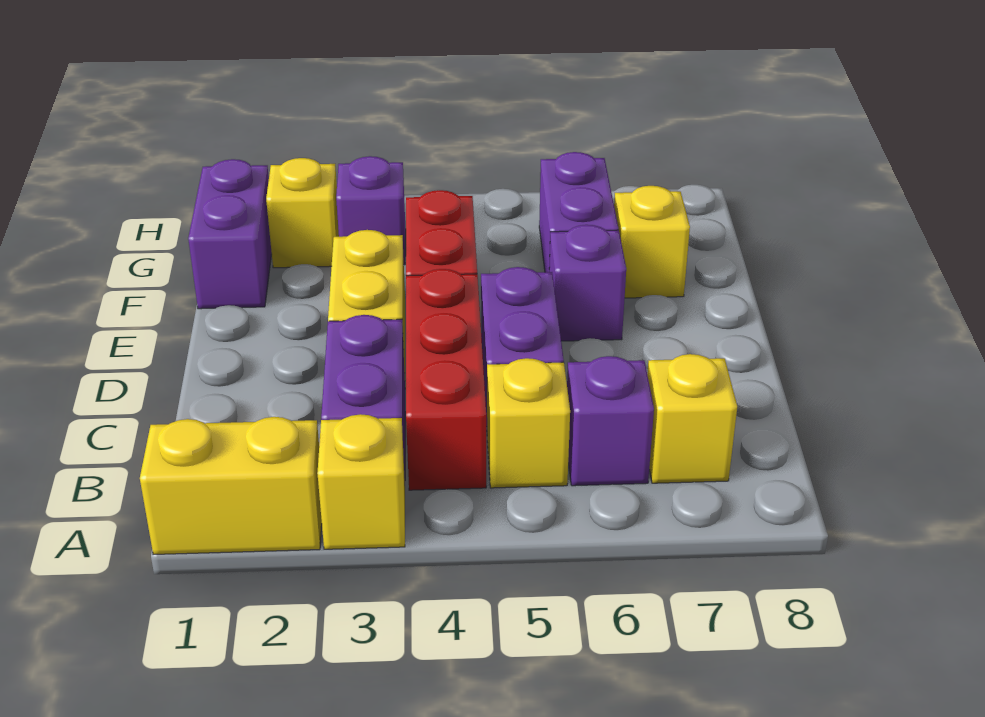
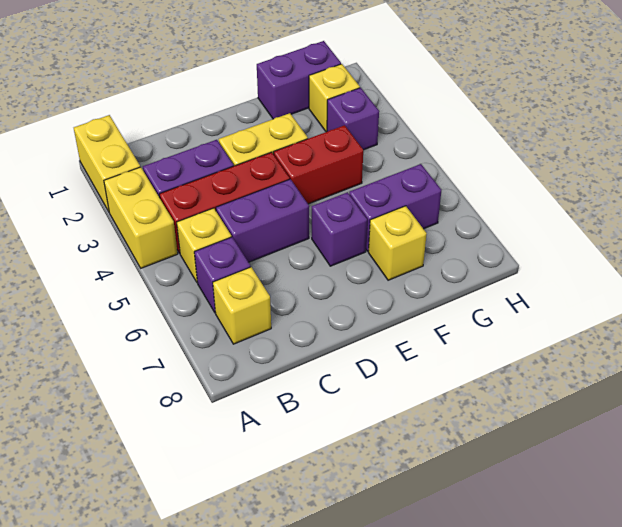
yellow brick A3 level 1 -> yellow brick A3:A4 level 1

